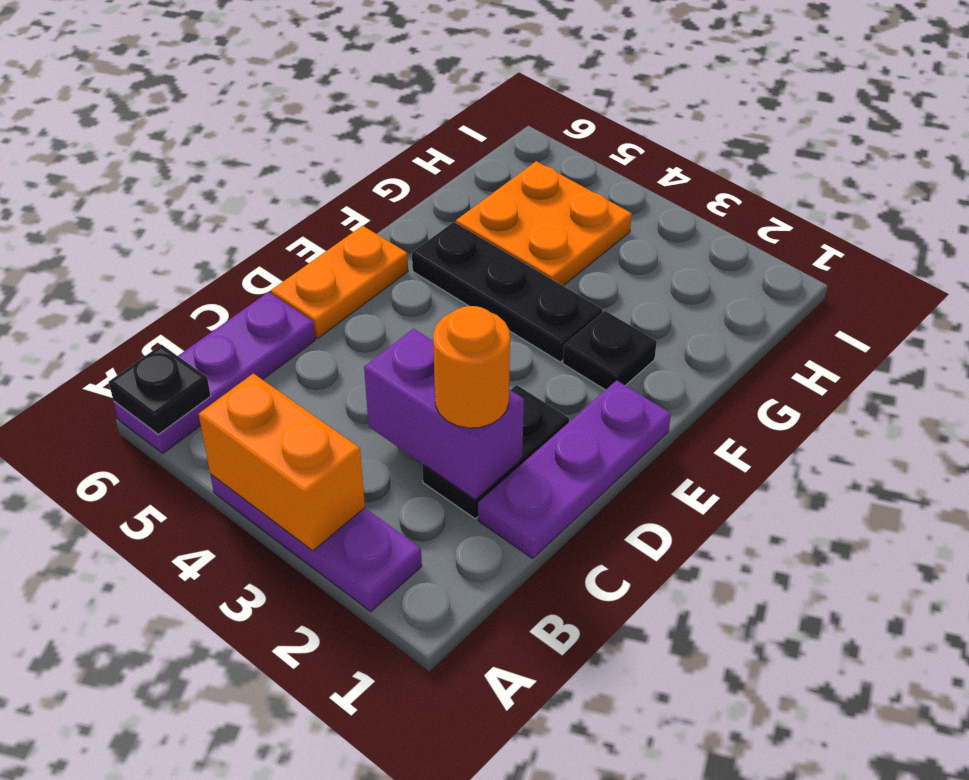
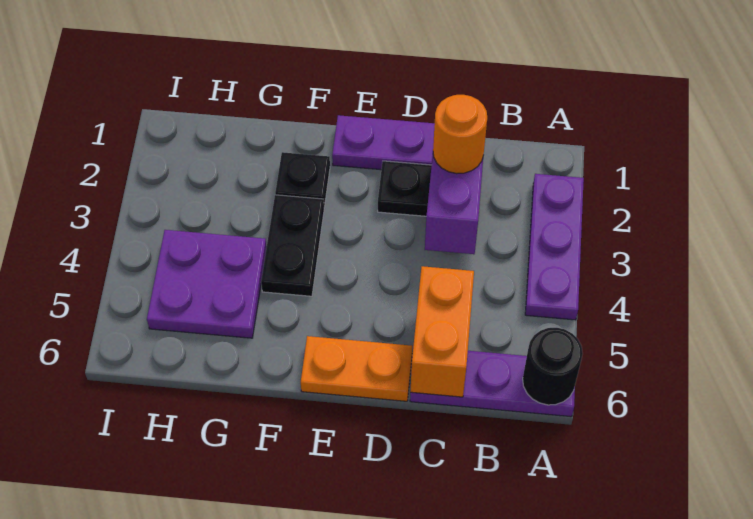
orange brick A3:A4 level 2 -> orange brick C5:C6 level 2
black plate A6 level 2 -> black round brick A6 level 2
black plate F3:F5 level 1 -> black plate F3:F4 level 1
orange plate G4:H5 level 1 -> purple plate G4:H5 level 1

